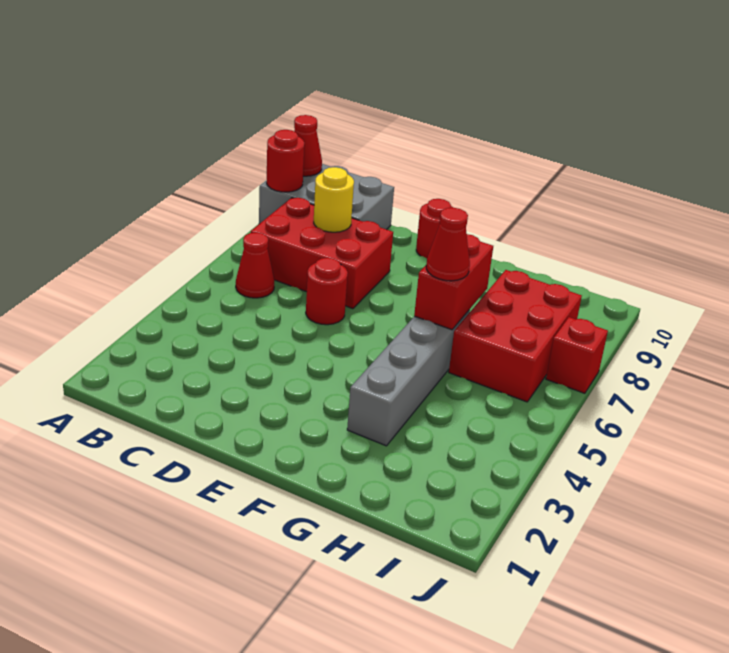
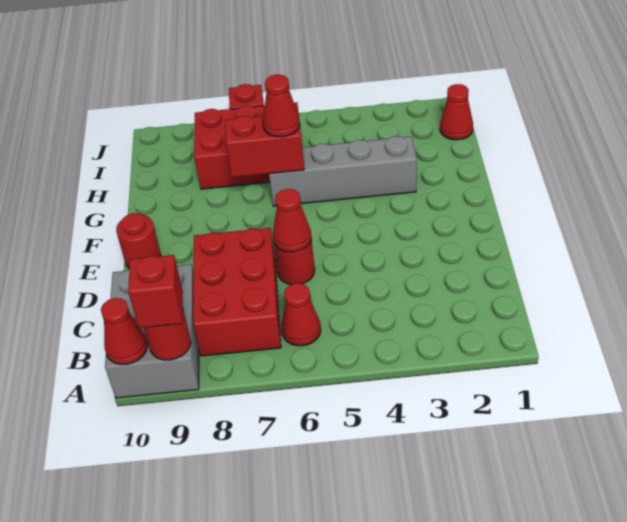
none -> red brick A9 level 3
yellow round brick C8 level 2 -> none
none -> red cone D6 level 2
none -> red cone I1 level 1

